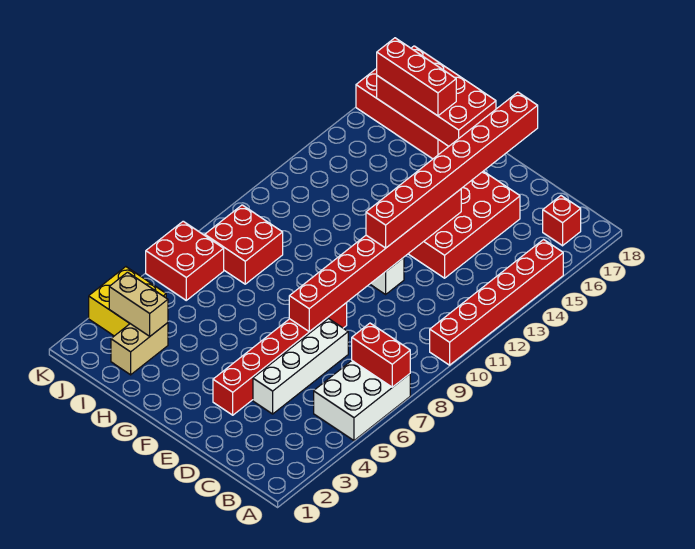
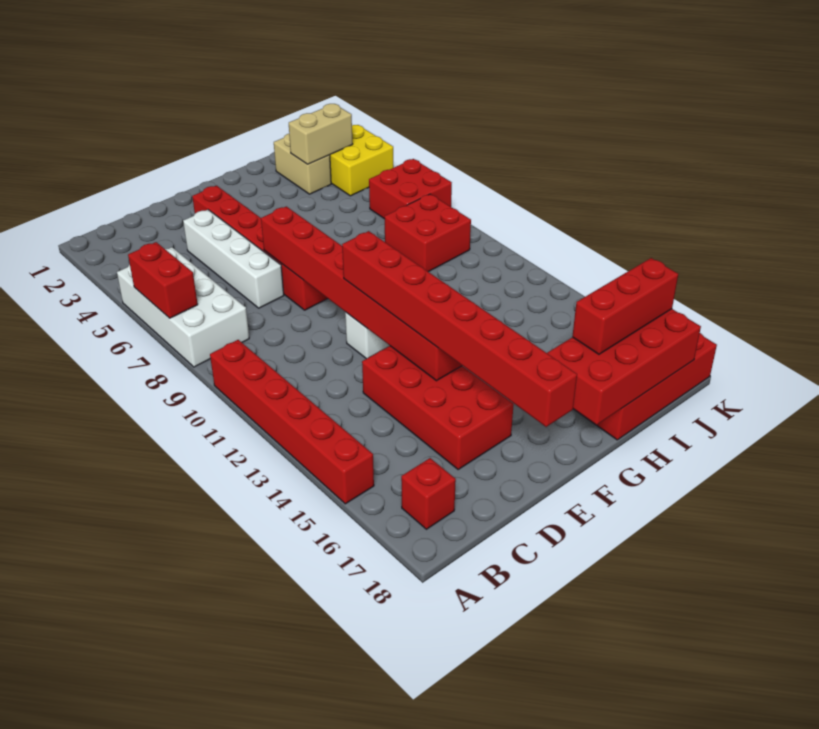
white brick A5:B7 level 1 -> white brick A5:B8 level 1
red brick A7:B7 level 2 -> red brick A6:A7 level 2

